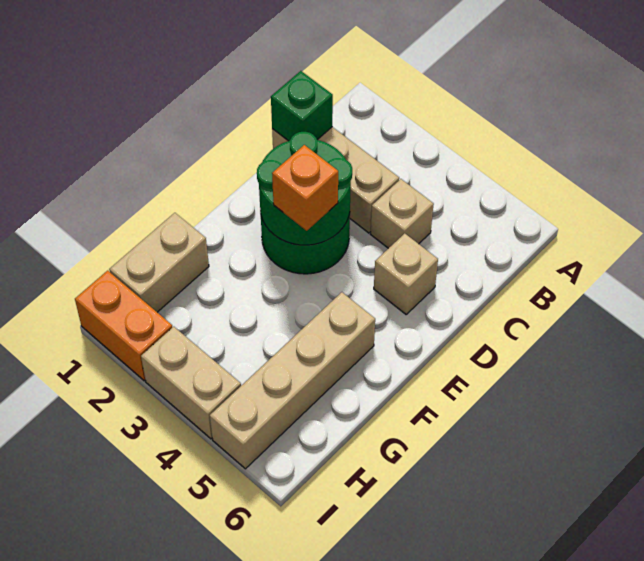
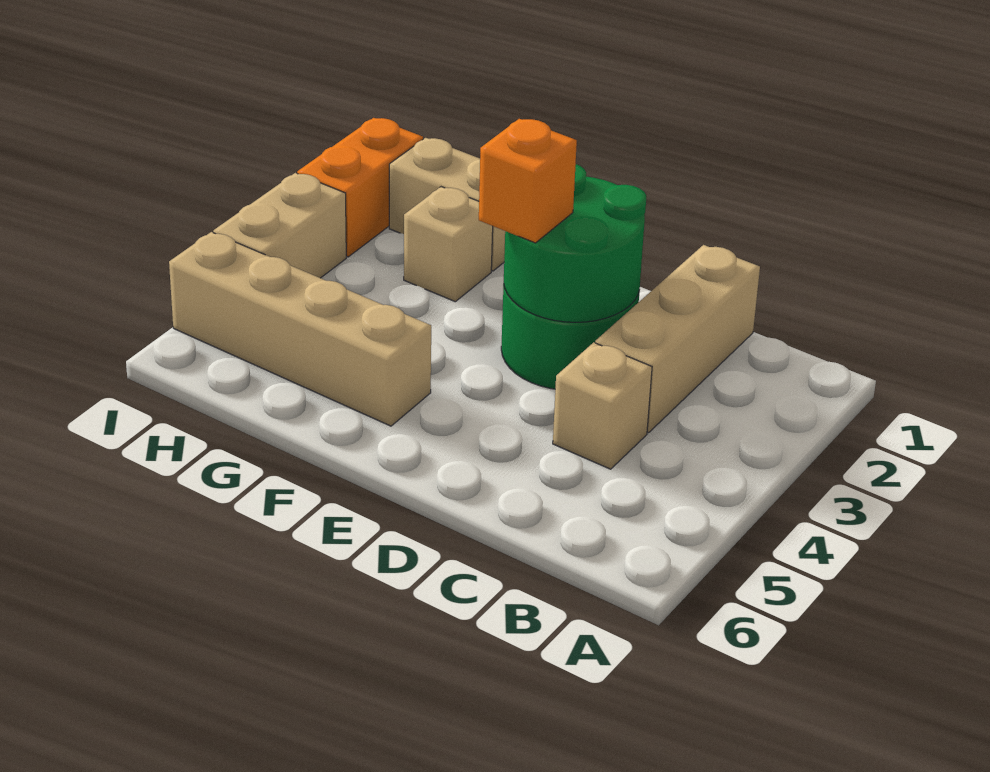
green brick C1 level 2 -> none
tan brick D5 level 1 -> tan brick G2 level 1

